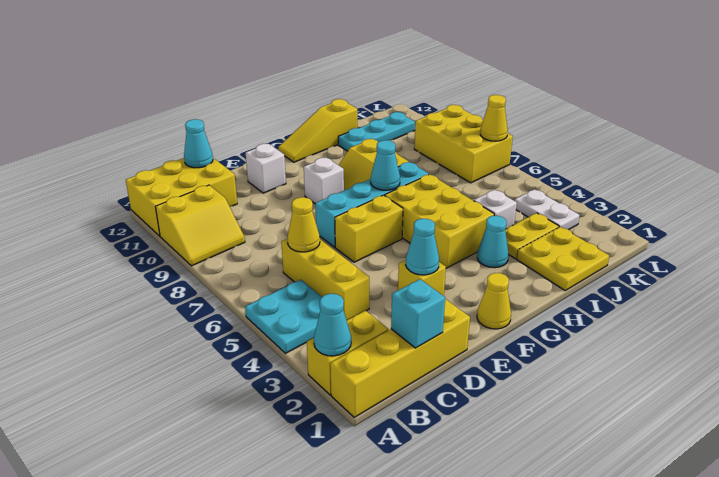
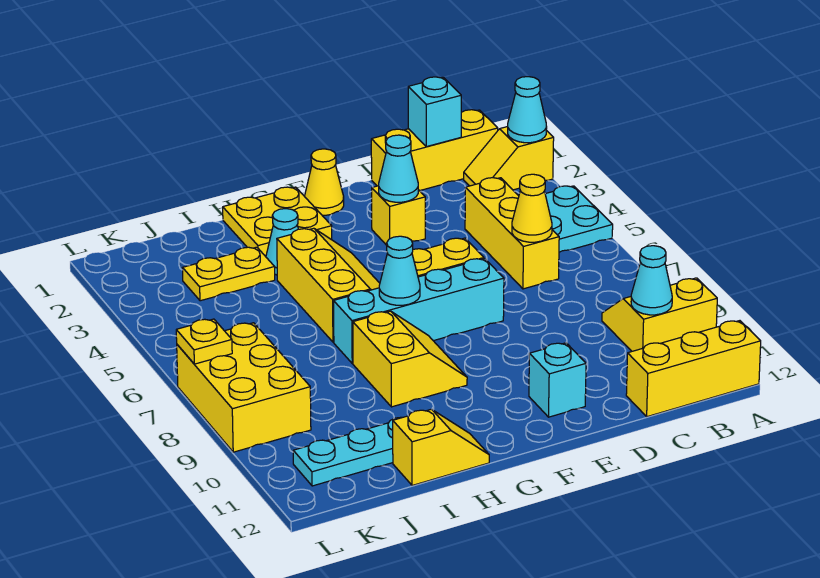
yellow brick A1:D1 level 1 -> yellow brick B1:D1 level 1
yellow brick A2:B2 level 1 -> yellow slope A2:B2 level 1 top A
yellow brick A11:C12 level 1 -> yellow brick A12:C12 level 1
cyan cone C12 level 2 -> cyan cone B10 level 2
white brick E11 level 1 -> cyan brick E11 level 1
white brick F9 level 1 -> none
yellow brick G4:H6 level 1 -> yellow slope G4:H6 level 1 top H
yellow slope G12:I12 level 1 top I -> yellow slope H12:I12 level 1 top I
yellow plate I1:J2 level 1 -> yellow plate G1:H2 level 1
white brick I4 level 1 -> none
white plate K3:K4 level 1 -> none
yellow cone L7 level 2 -> yellow plate L7 level 2

